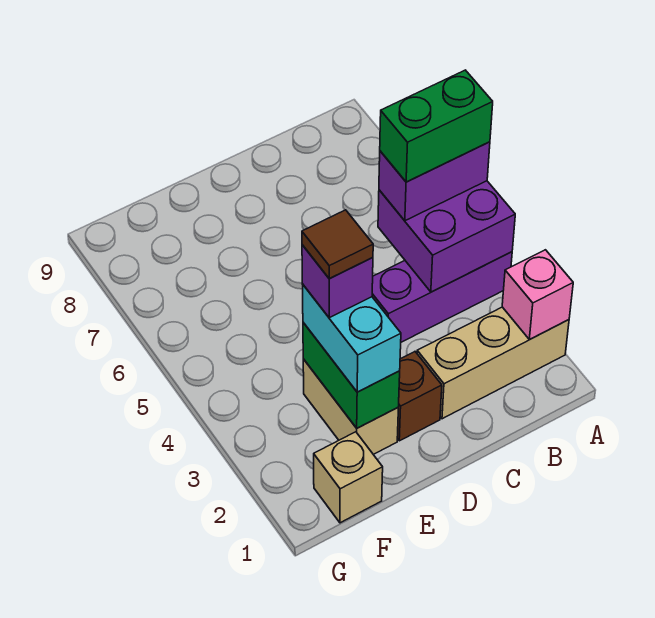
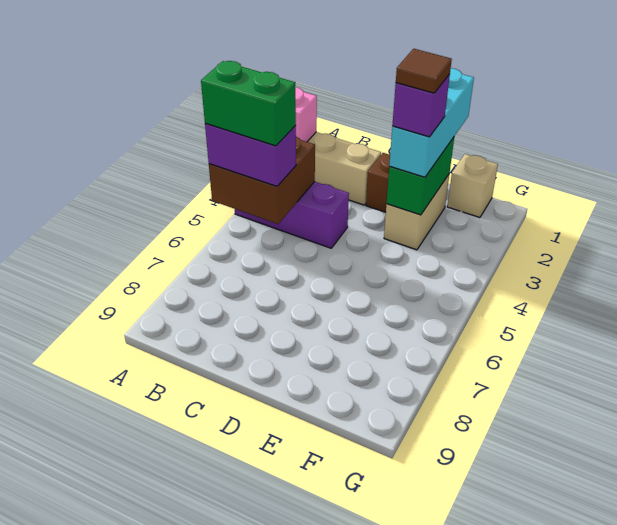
purple brick A4:B5 level 2 -> brown brick A4:B5 level 2
cyan brick E2:E3 level 3 -> cyan brick E1:E3 level 3

